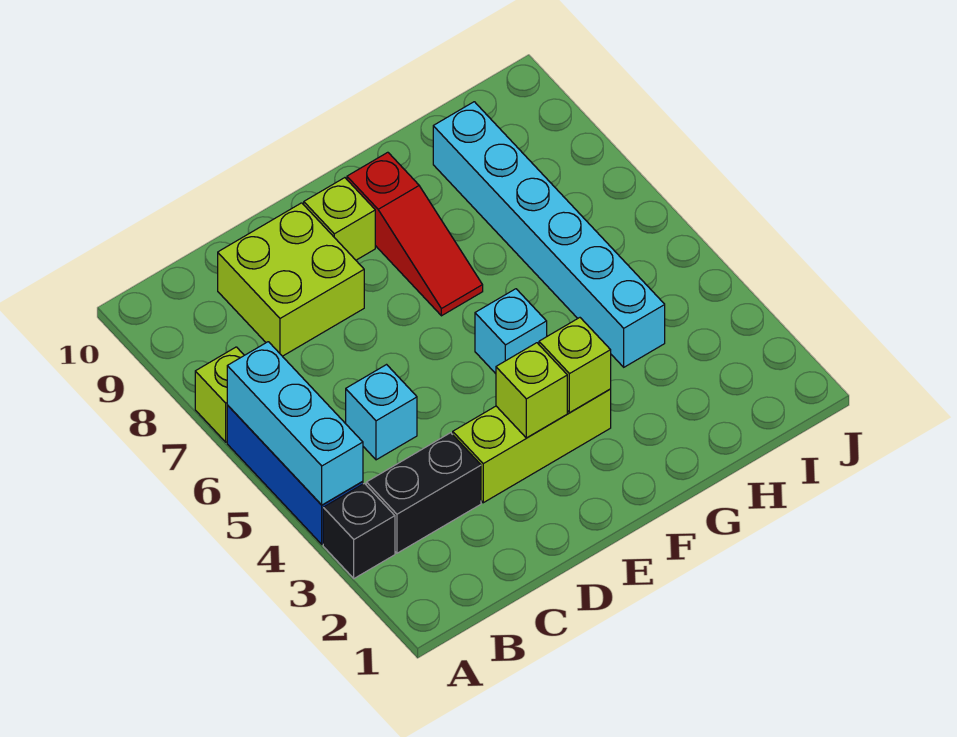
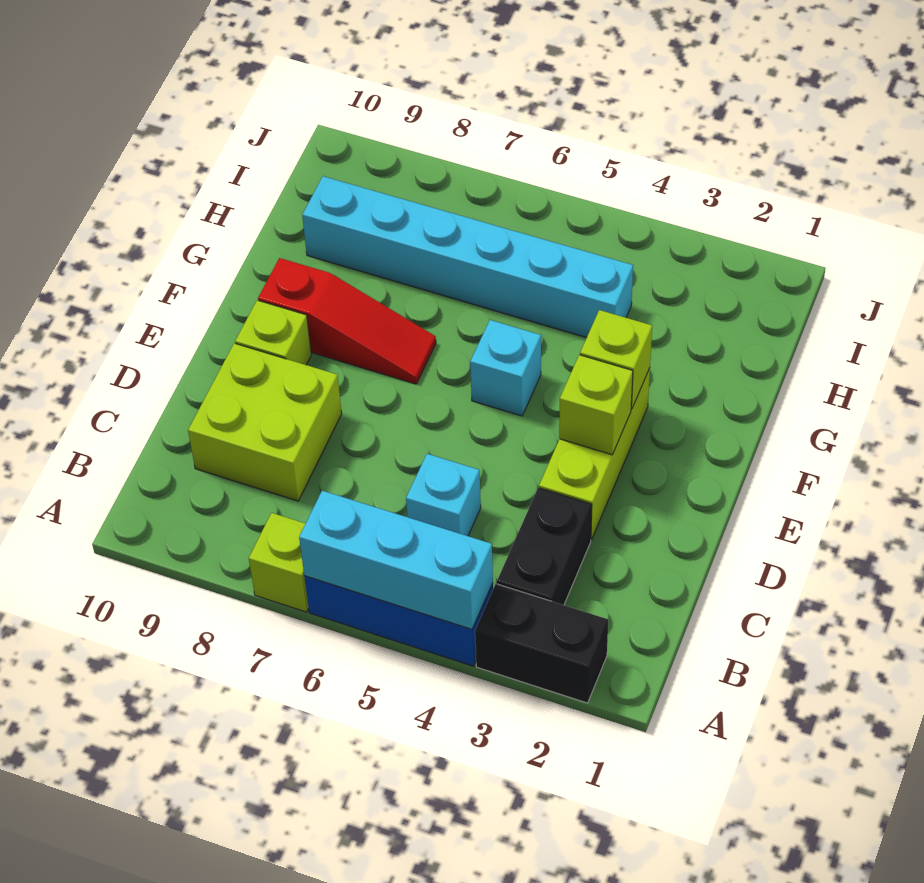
black brick A3 level 1 -> black brick A2:A3 level 1

